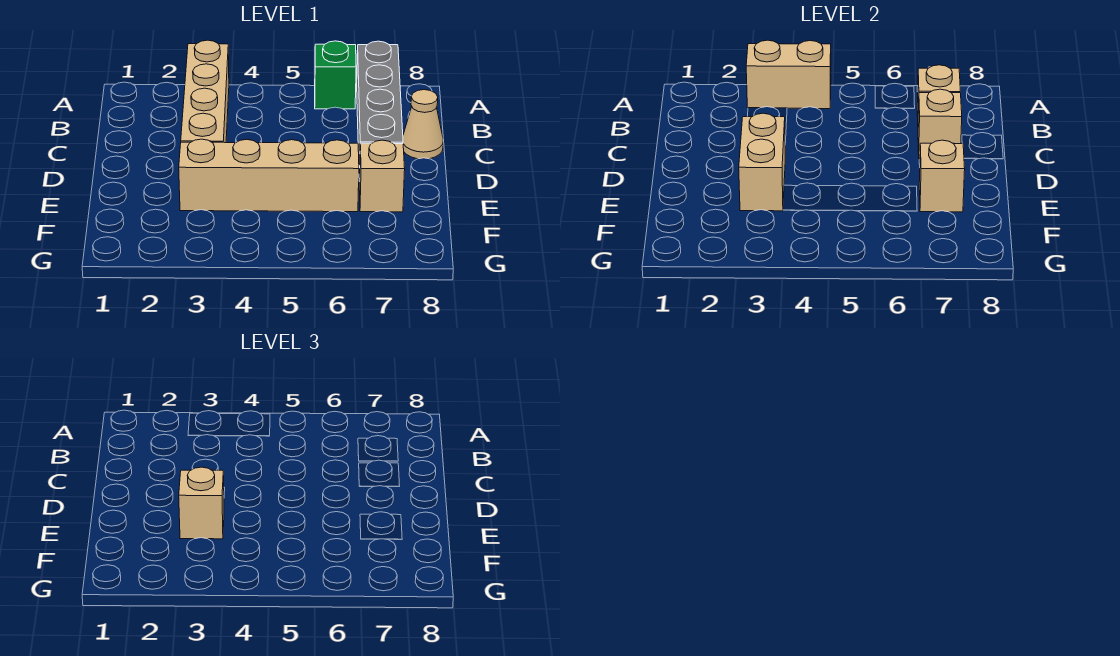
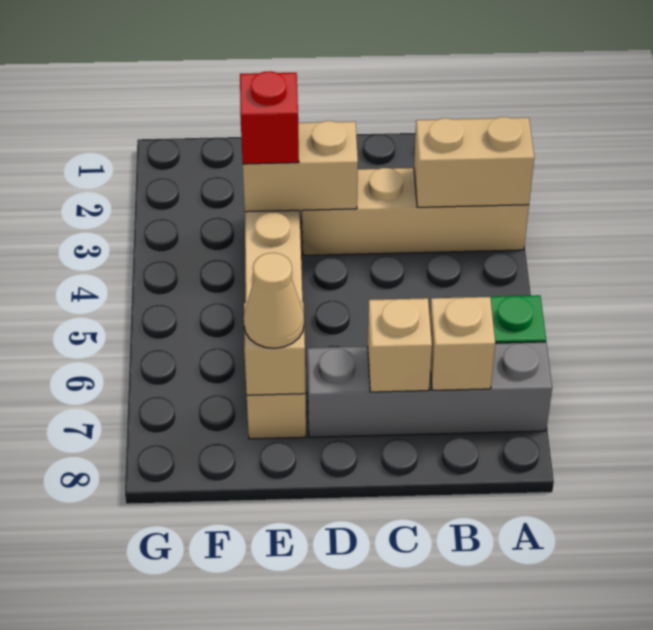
tan brick A3:A4 level 2 -> tan brick A3:B3 level 2
tan cone C8 level 1 -> tan cone E7 level 3
tan brick E3 level 3 -> red brick E3 level 3

